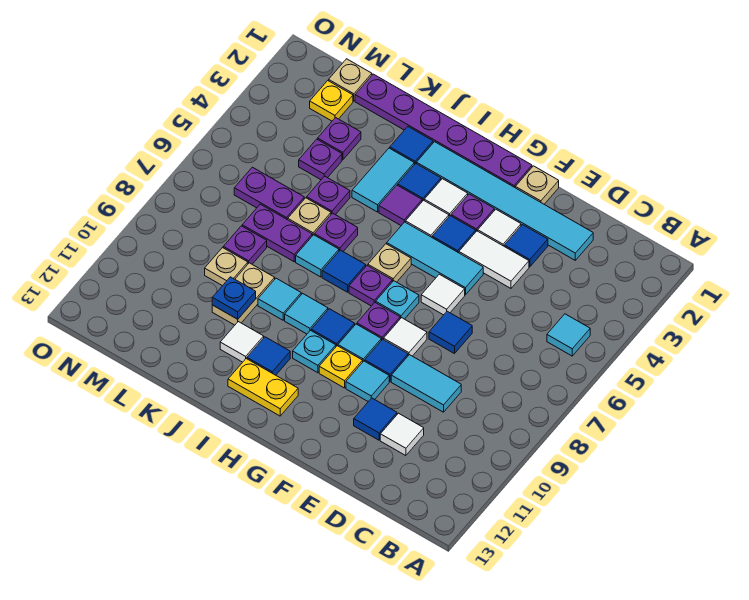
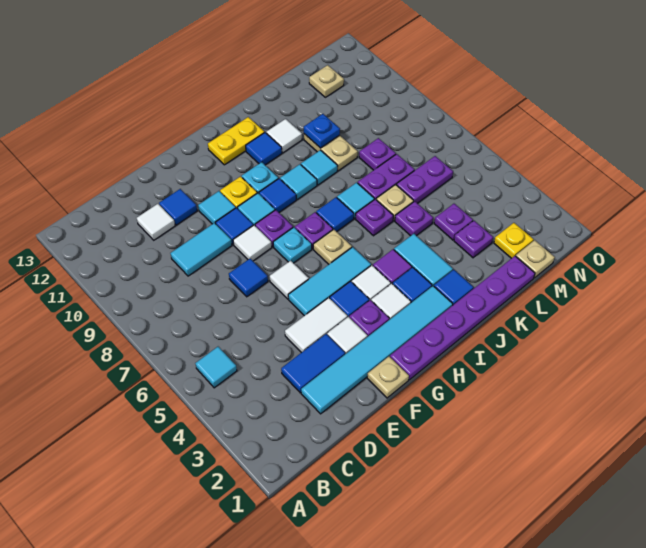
blue tile E3 level 1 -> blue tile D3:E3 level 1
tan plate L9 level 1 -> tan plate M12 level 1

